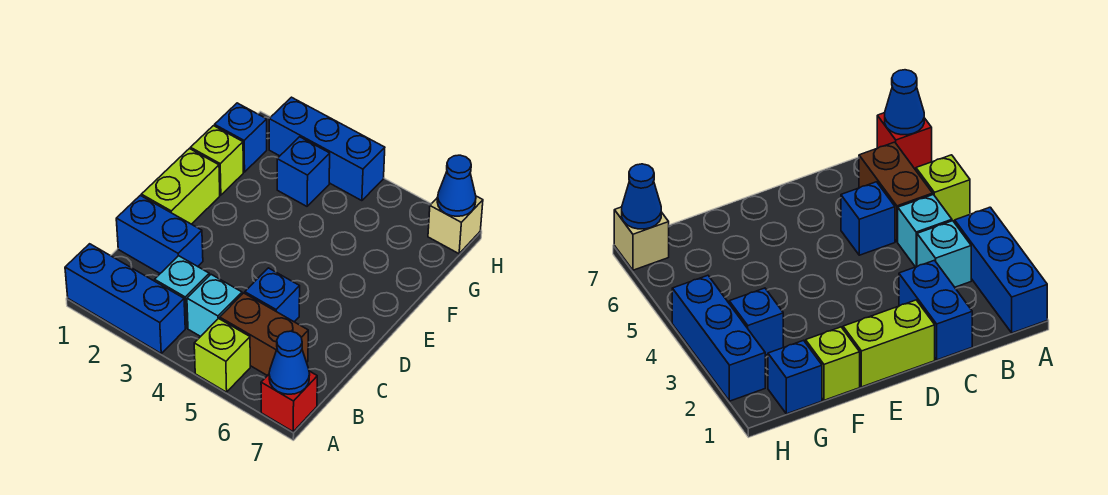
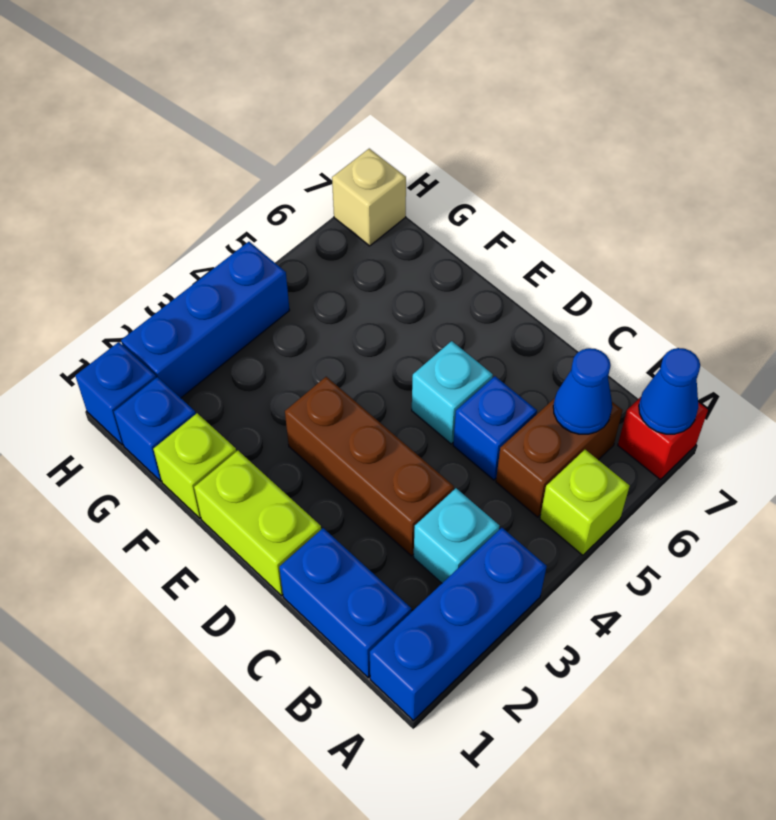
cyan brick B4 level 1 -> cyan brick D5 level 1
blue brick C1:C2 level 1 -> blue brick B1:C1 level 1
none -> brown brick C3:E3 level 1
blue brick G3 level 1 -> blue brick H1 level 1
blue cone H7 level 2 -> blue cone B6 level 2

